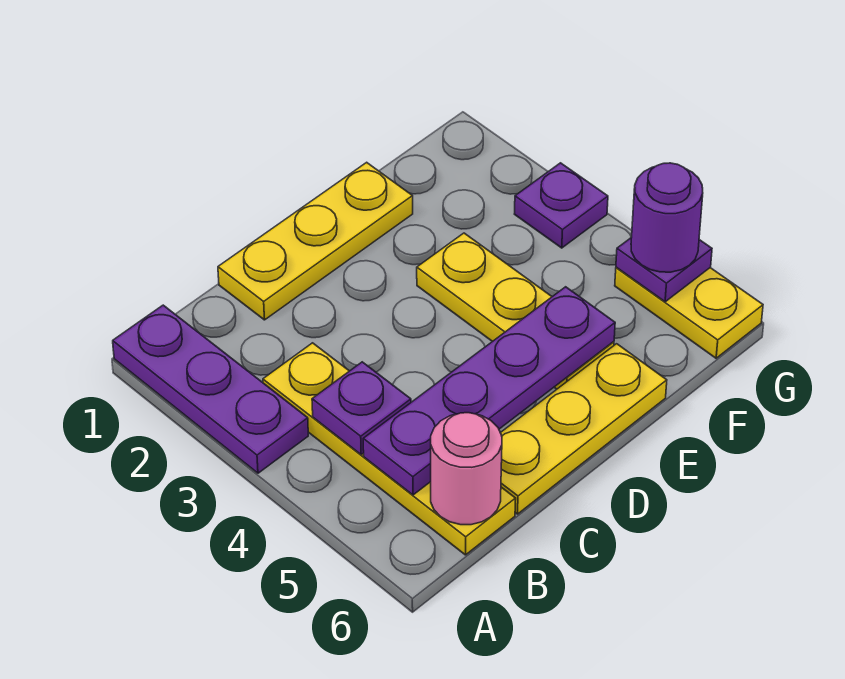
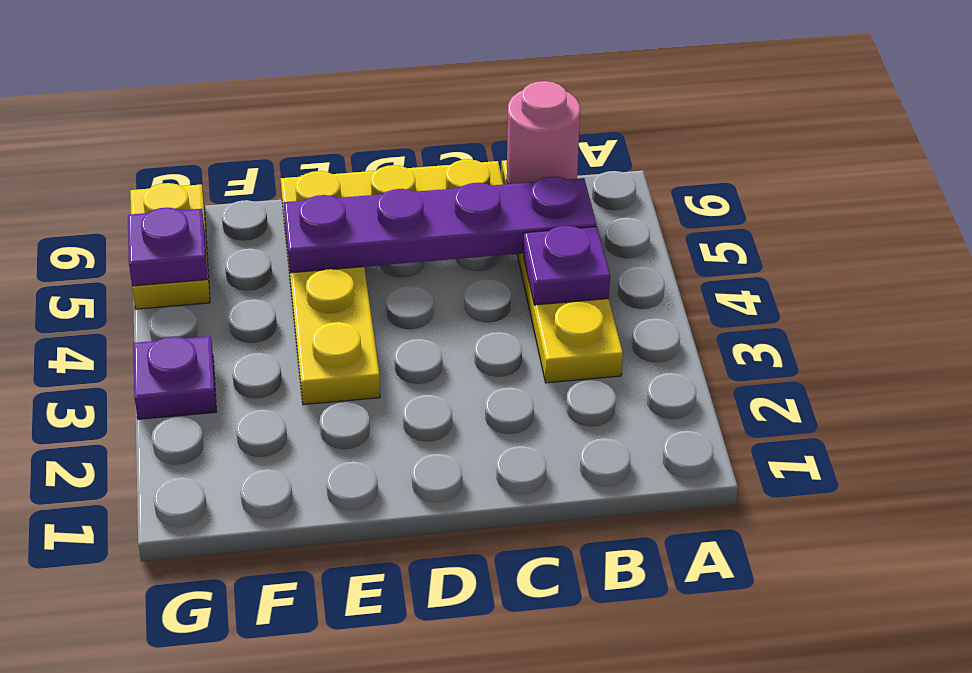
purple plate A1:A3 level 1 -> none
yellow plate C1:E1 level 1 -> none
purple round brick G5 level 3 -> none

